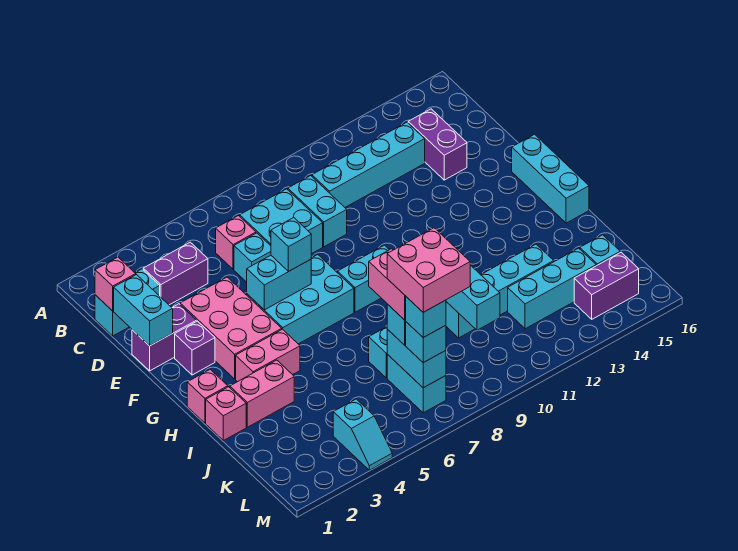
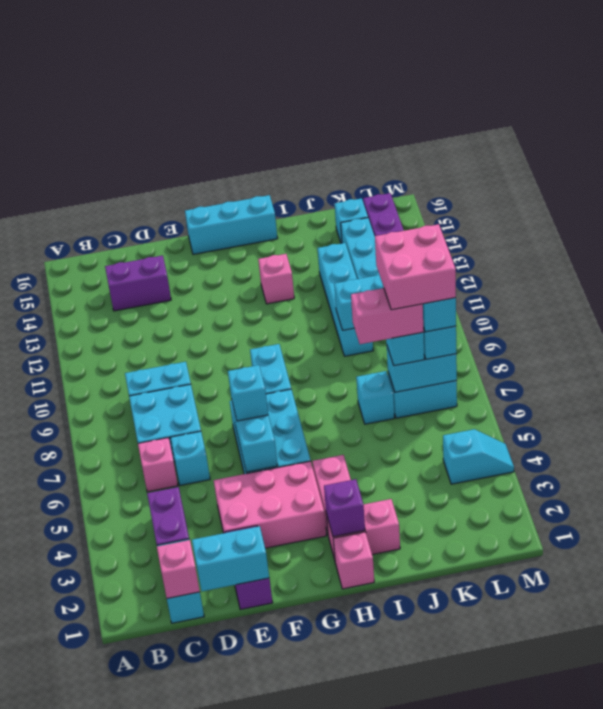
cyan brick C10:C13 level 1 -> none
purple brick F2 level 1 -> purple brick H2 level 2
pink brick I1 level 1 -> pink brick H13 level 1
pink brick I2:I3 level 1 -> pink brick H2:I2 level 1

